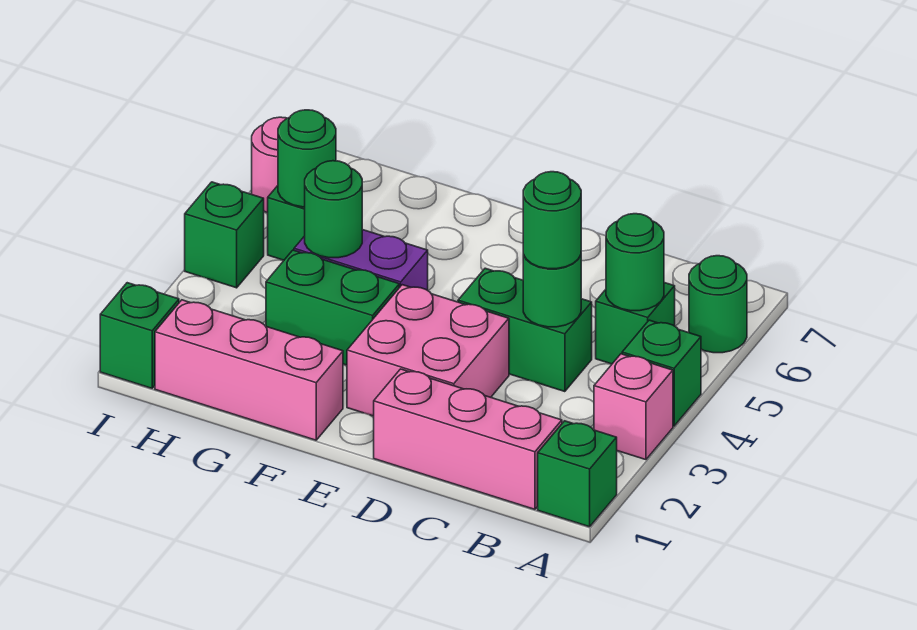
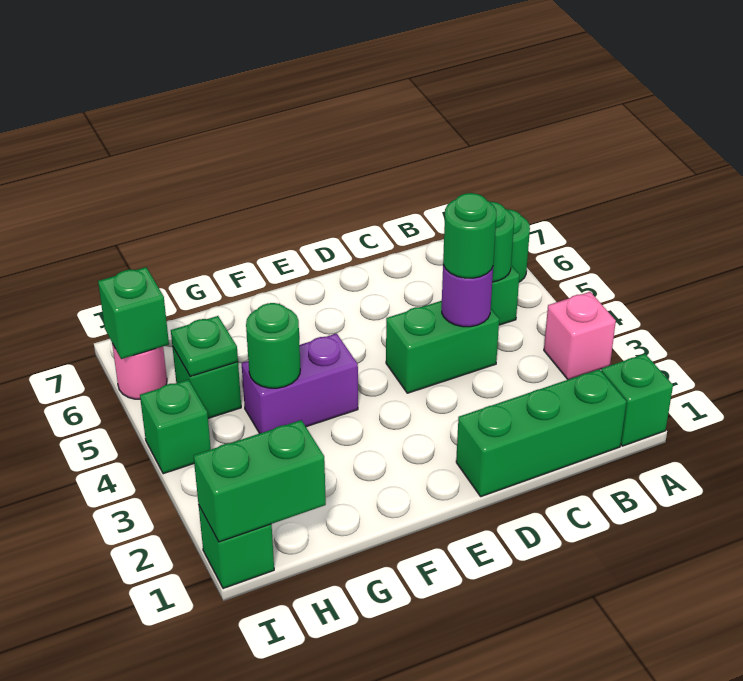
green brick A4 level 1 -> green brick I6 level 2
pink brick B1:D1 level 1 -> green brick B1:D1 level 1
green round brick C4 level 2 -> purple round brick C4 level 2
pink brick D2:E3 level 1 -> none
pink brick F1:H1 level 1 -> none
green brick F3:G3 level 1 -> green brick H1:I1 level 2
green round brick H5 level 2 -> green plate H5 level 2

